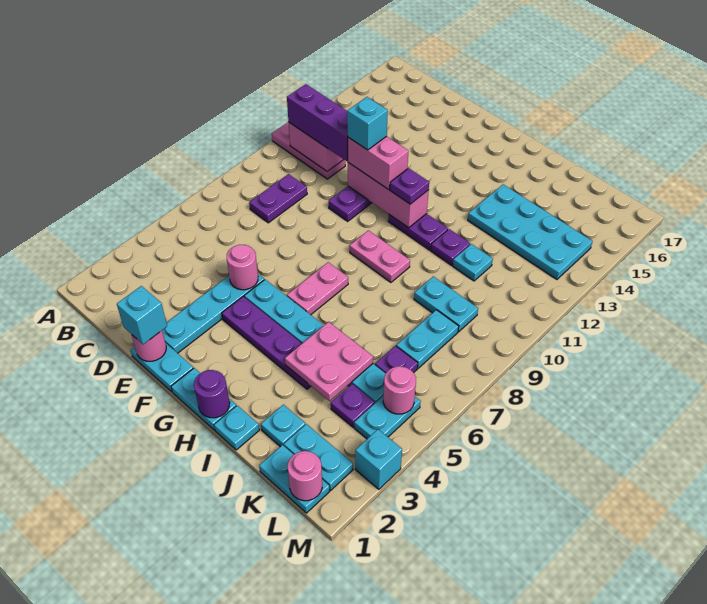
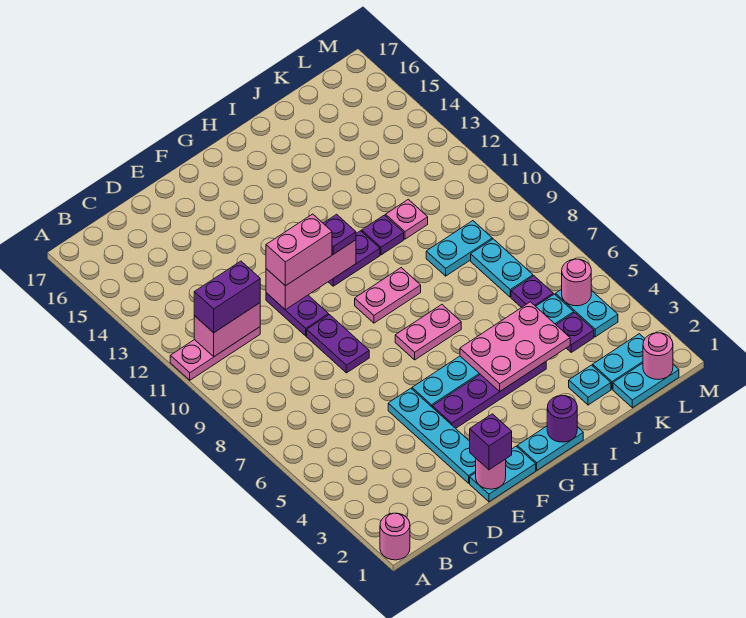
purple brick B11:D11 level 3 -> purple brick B11:C11 level 3
purple plate C8:C9 level 1 -> purple plate E8:E9 level 1
cyan brick E1 level 3 -> purple brick E1 level 3
pink round brick E5 level 2 -> pink round brick A1 level 1
cyan brick E11 level 4 -> none
pink plate G6:G7 level 1 -> pink plate G7:H7 level 1
cyan plate I1 level 1 -> none
pink plate I4:J5 level 2 -> pink plate H4:J5 level 2
cyan plate I13:L14 level 1 -> none
cyan plate J11 level 1 -> pink plate J11 level 1
cyan brick M3 level 1 -> none

